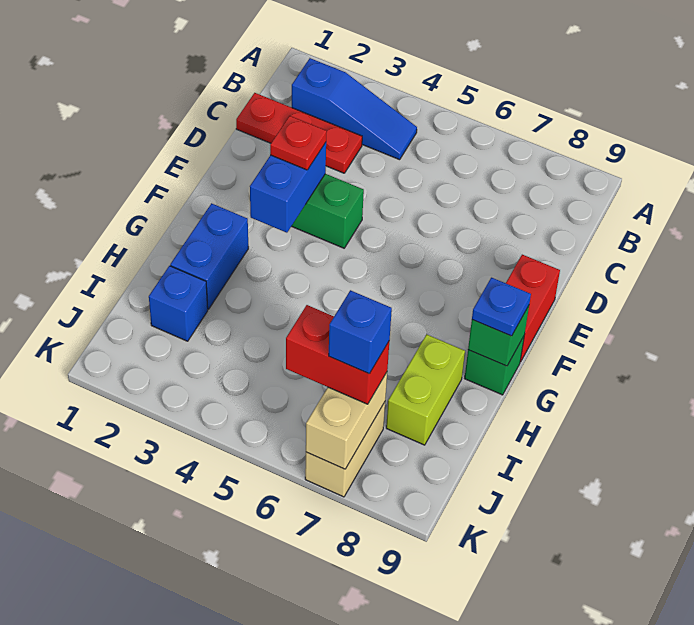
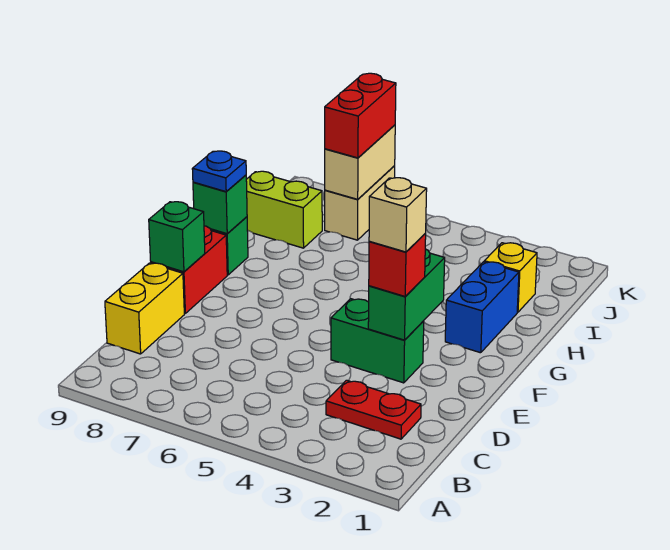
blue slope B2:B4 level 1 top 2 -> none
red plate C1:C3 level 1 -> red plate C2:C3 level 1
none -> yellow brick C9:D9 level 1
blue brick E3:F3 level 2 -> green brick E3:F3 level 2
red plate E3 level 3 -> red brick E3 level 3
none -> tan brick E3 level 4
none -> green brick E9 level 2
lime brick H8:I8 level 1 -> lime brick I8:I9 level 1
blue brick I2 level 1 -> yellow brick I2 level 1
red brick J6:J7 level 3 -> red brick J7:K7 level 3
blue brick J7 level 4 -> none

